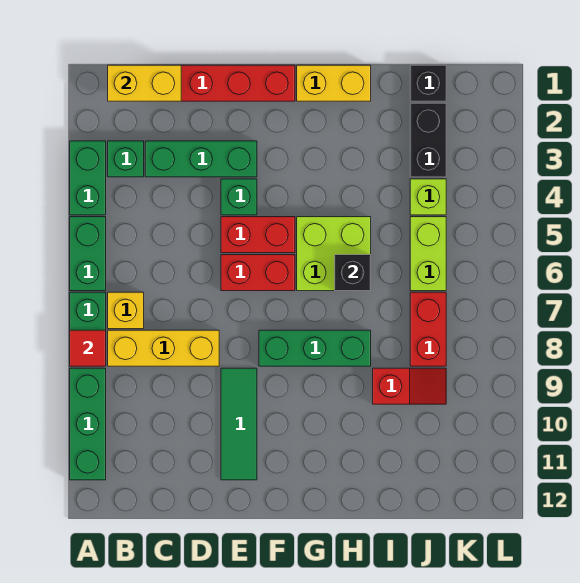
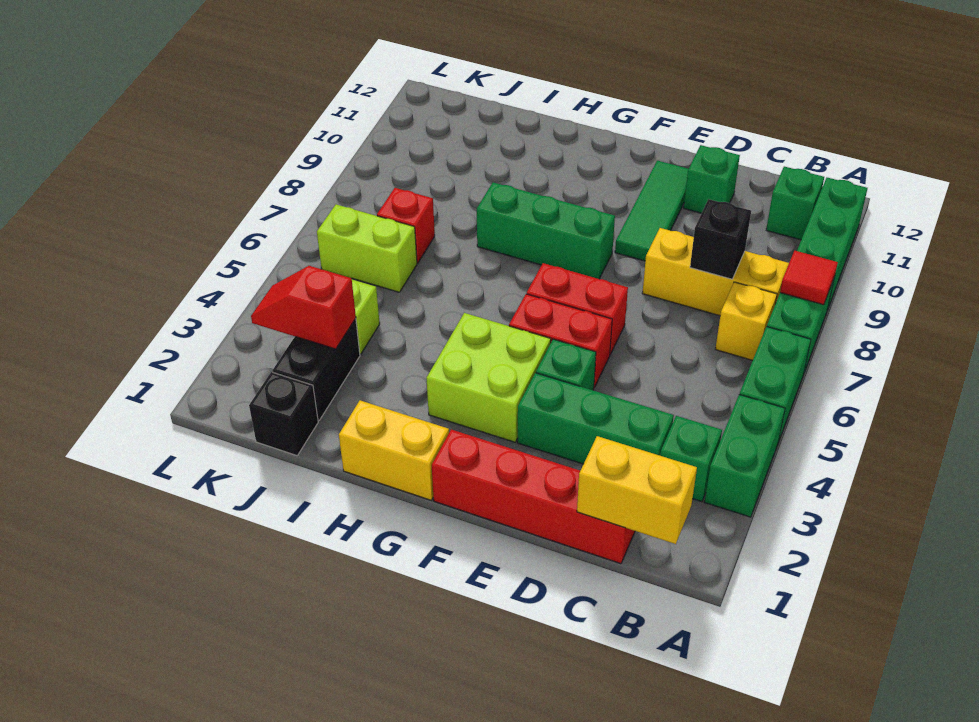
none -> green brick B11 level 1
none -> green brick D11 level 1
lime brick G5:H6 level 1 -> lime brick F3:G4 level 1
black brick H6 level 2 -> black brick C8 level 2
red slope I9:J9 level 1 top I -> red slope J3:K3 level 2 top J
lime brick J5:J6 level 1 -> lime brick J6:K6 level 1
red brick J7:J8 level 1 -> red brick J7 level 1

